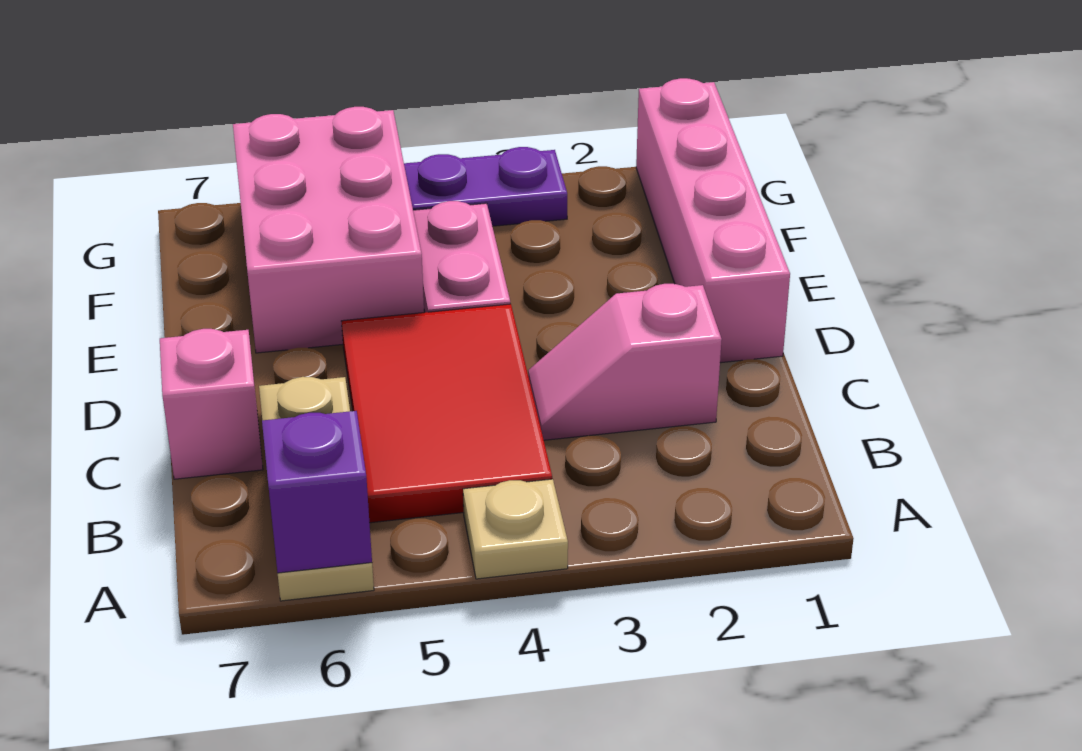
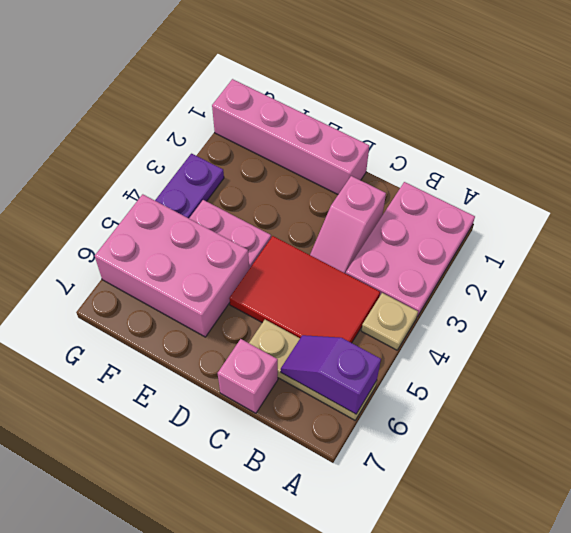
none -> pink plate A1:B3 level 1

